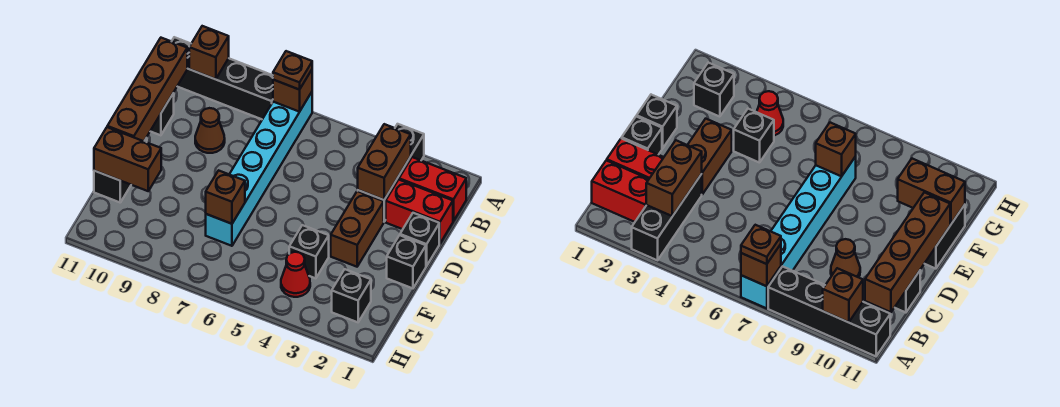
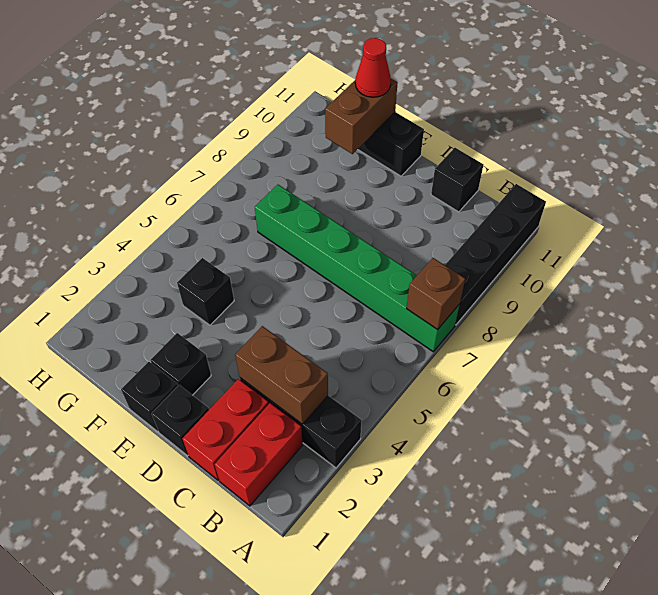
cyan brick A7:F7 level 1 -> green brick A7:F7 level 1
brown plate A7 level 3 -> none
brown brick A10 level 2 -> none
brown brick B11:E11 level 2 -> none
brown cone C9 level 1 -> none
brown brick D3:E3 level 1 -> none
brown brick F7 level 2 -> none
black brick G2 level 1 -> black brick E2 level 1
red cone G4 level 1 -> red cone F11 level 3

